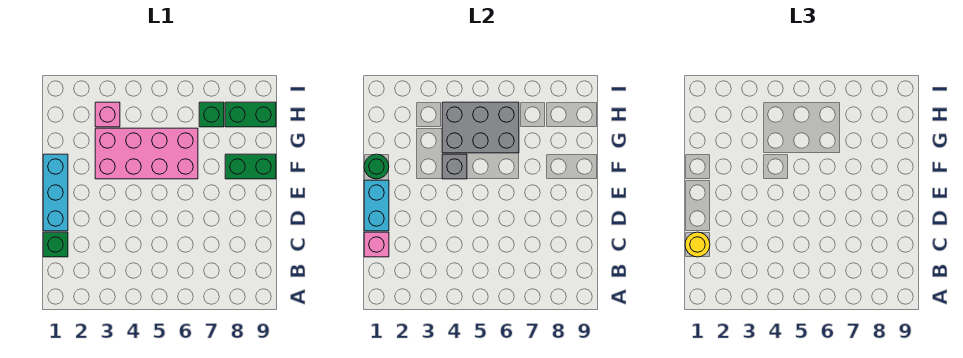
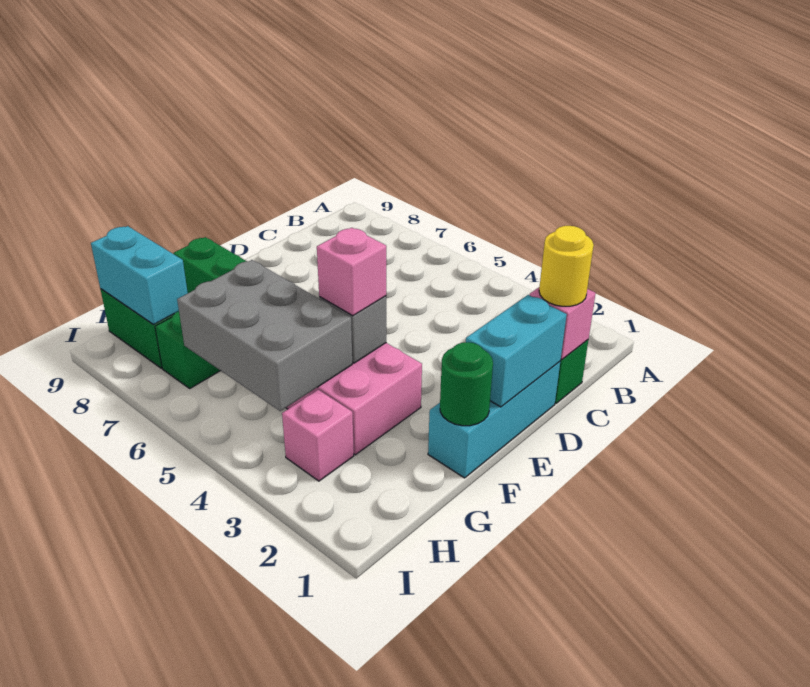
none -> pink brick F4 level 3
none -> cyan brick H8:H9 level 2

